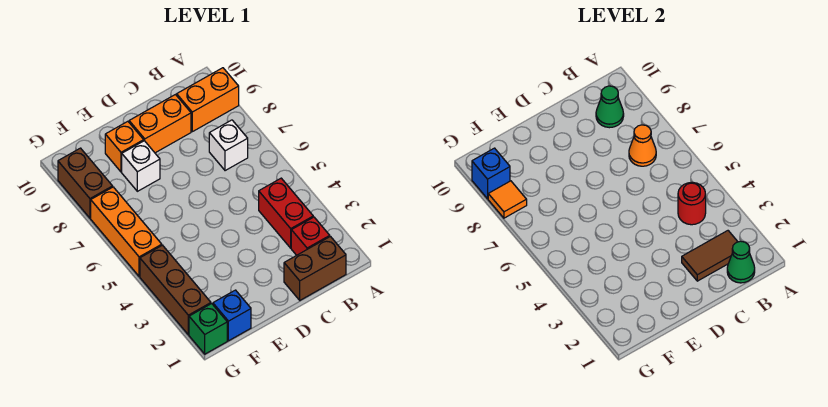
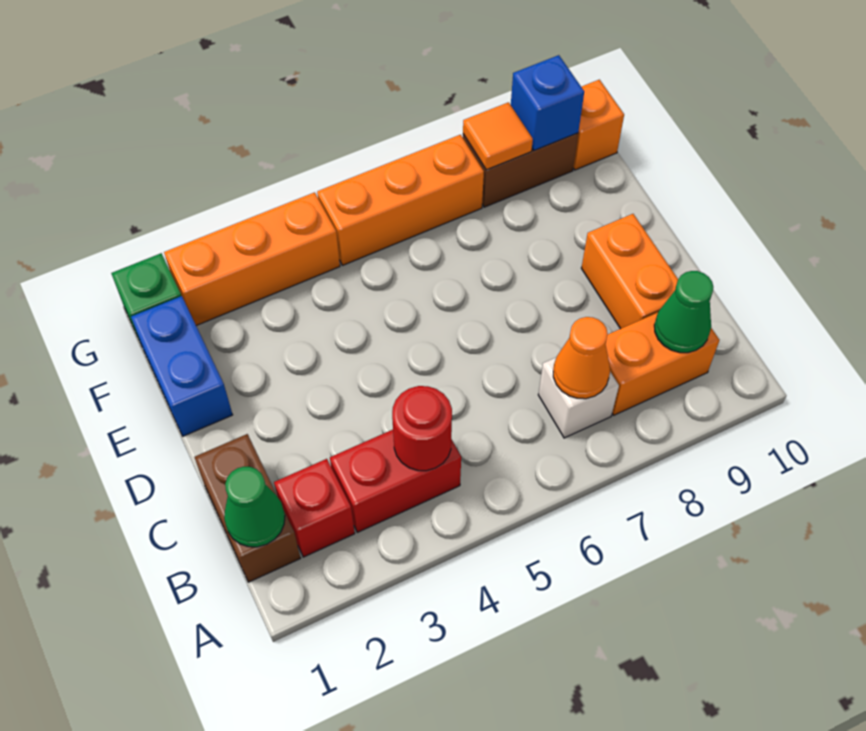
orange brick A9:B9 level 1 -> orange brick B8:B9 level 1
brown tile B2:C2 level 2 -> none
white brick E8 level 1 -> none
orange brick E9 level 1 -> orange brick G10 level 1
blue brick F1 level 1 -> blue brick E1:F1 level 1
brown brick G2:G4 level 1 -> orange brick G2:G4 level 1

